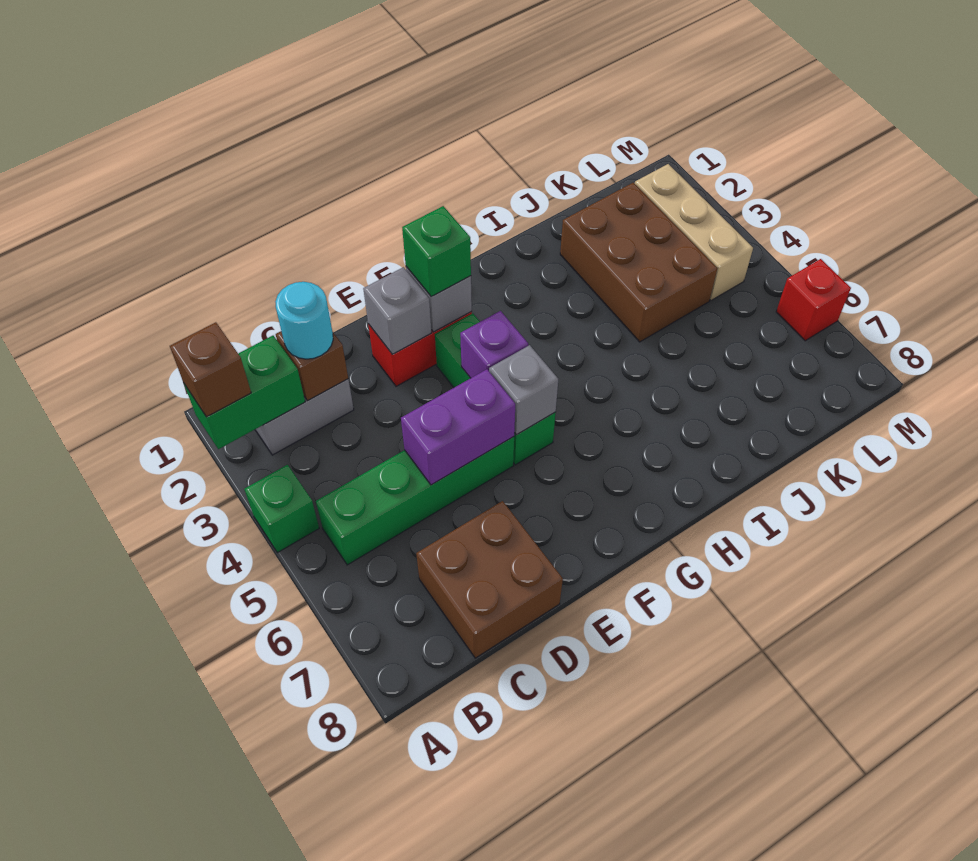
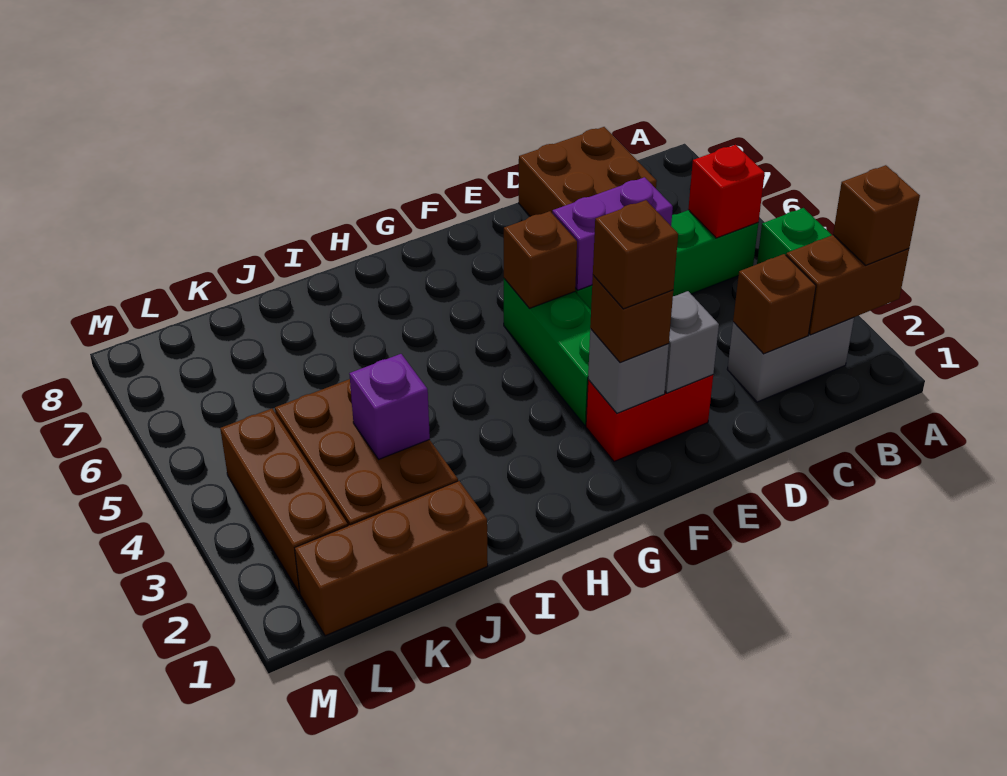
green brick A2:B2 level 2 -> brown brick A2:B2 level 2
cyan round brick C2 level 3 -> none
green brick F2 level 3 -> brown brick F2 level 3
none -> brown brick F2 level 4
purple brick F4 level 2 -> purple brick J3 level 2
grey brick F5 level 2 -> brown brick F5 level 2
none -> brown brick J1:L1 level 1
tan brick L2:L4 level 1 -> brown brick L2:L4 level 1
red brick M6 level 1 -> red brick B5 level 2

